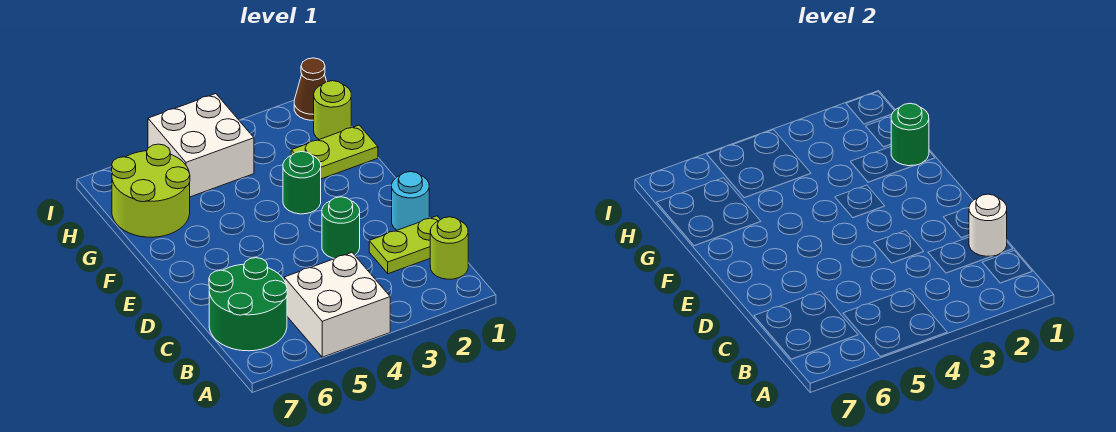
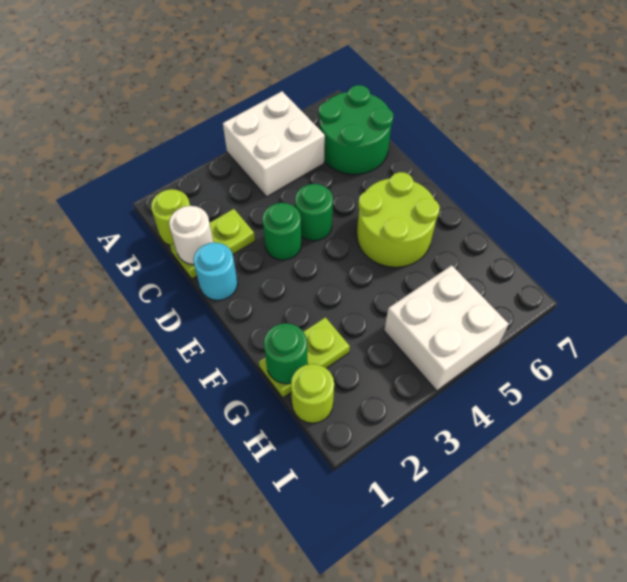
green round brick F3 level 1 -> green round brick D4 level 1
lime round brick G6:H7 level 1 -> lime round brick E5:F6 level 1
brown cone I1 level 1 -> none

